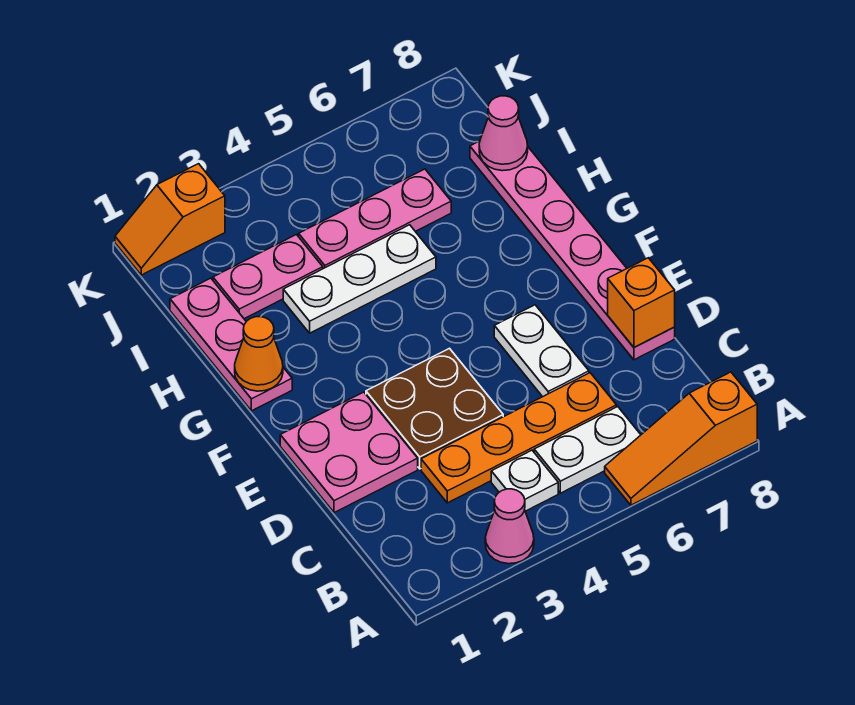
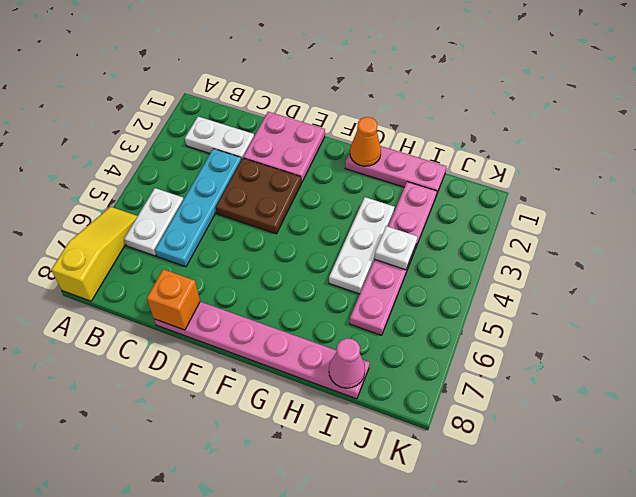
pink cone A3 level 1 -> none
orange slope A6:A8 level 1 top 8 -> yellow slope A6:A8 level 1 top 8
white plate B4 level 1 -> white plate I4 level 2
orange plate C3:C6 level 1 -> cyan plate C3:C6 level 1
white plate D6:E6 level 1 -> white plate B2:C2 level 1
orange slope K1:K2 level 1 top 2 -> none

